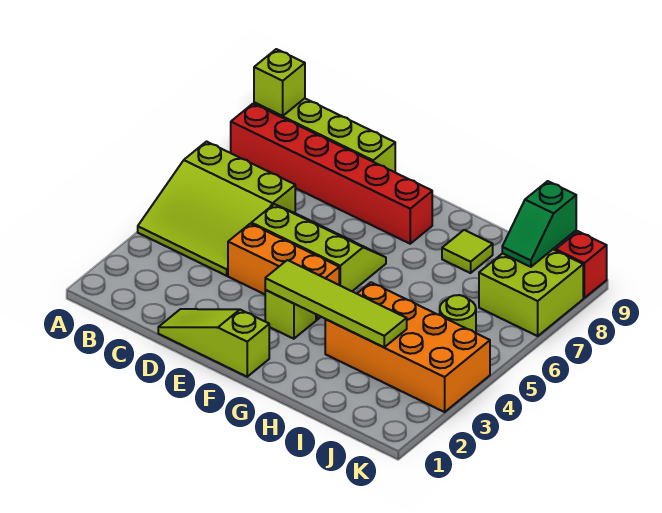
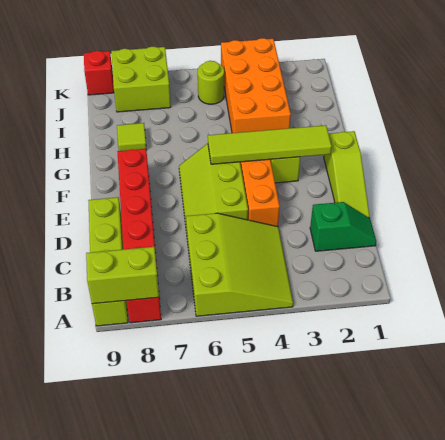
lime brick A9 level 2 -> lime brick A8:A9 level 2
lime tile F3:I3 level 2 -> lime tile F2:F5 level 2
green slope J8:J9 level 2 top 9 -> green slope C1:C2 level 1 top 2

